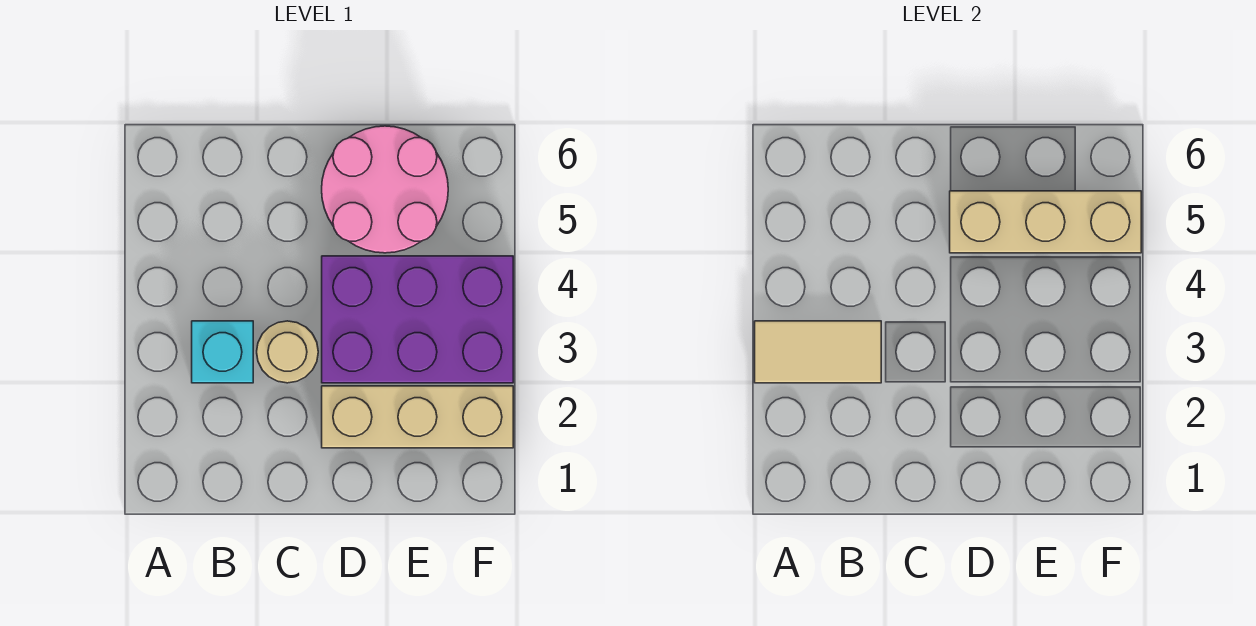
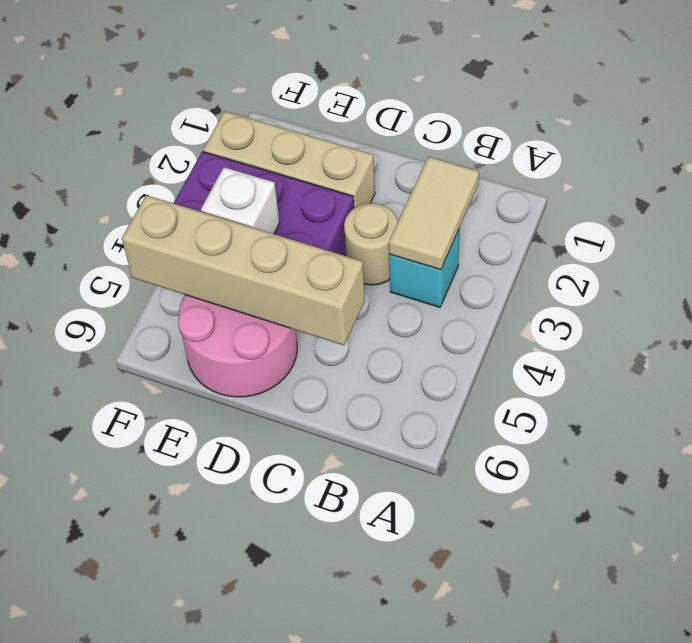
tan tile A3:B3 level 2 -> tan tile B2:B3 level 2
tan brick D5:F5 level 2 -> tan brick C5:F5 level 2
none -> white brick E4 level 2

